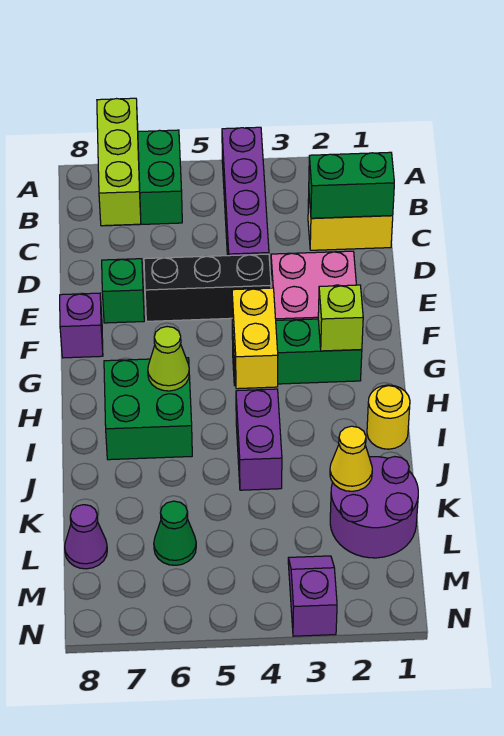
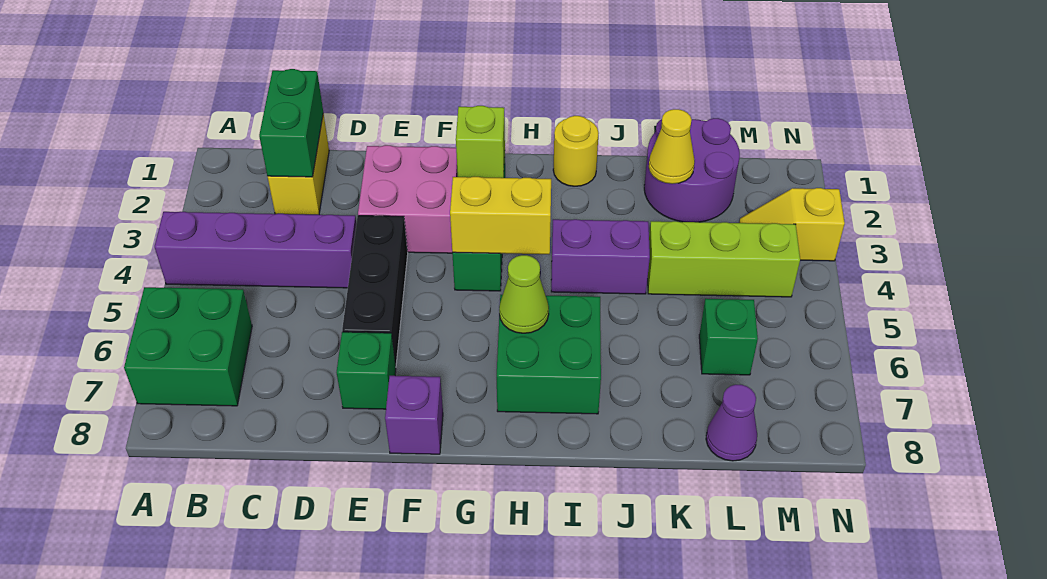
lime brick A7:C7 level 2 -> lime brick K4:M4 level 1
green cone L6 level 1 -> green brick L6 level 1
purple slope M3:N3 level 1 top N -> yellow slope M3:N3 level 1 top N

